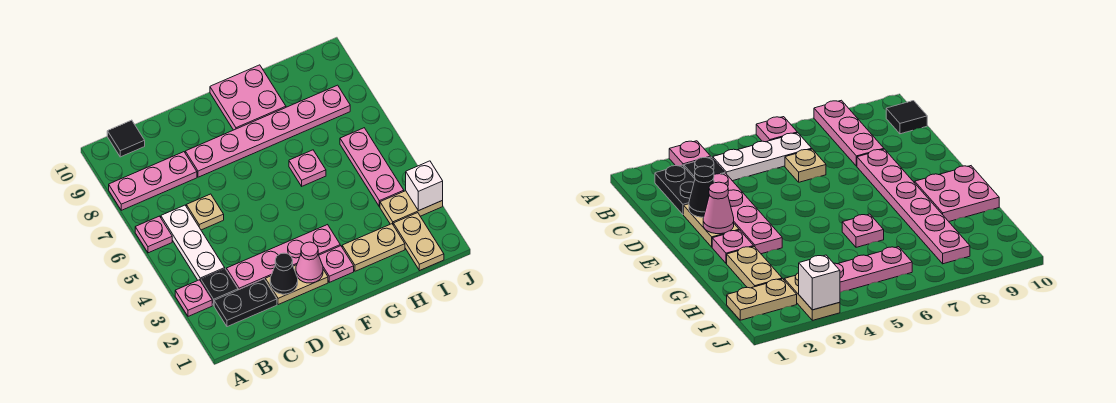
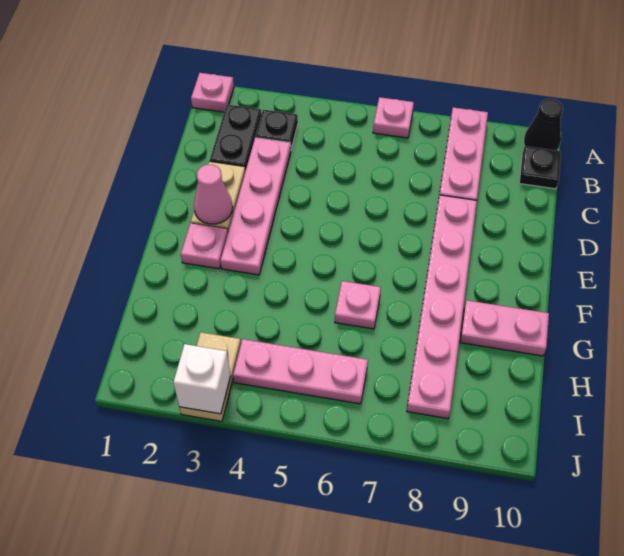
pink plate A3 level 1 -> pink plate A1 level 1
white plate B4:B6 level 1 -> none
black tile B10 level 1 -> black plate B10 level 1
tan plate C6 level 1 -> none
black cone D2 level 2 -> black cone A10 level 1
pink plate F9:G10 level 1 -> pink plate G9:G10 level 1
tan plate G2:H2 level 1 -> none
tan plate I1:I2 level 1 -> none

